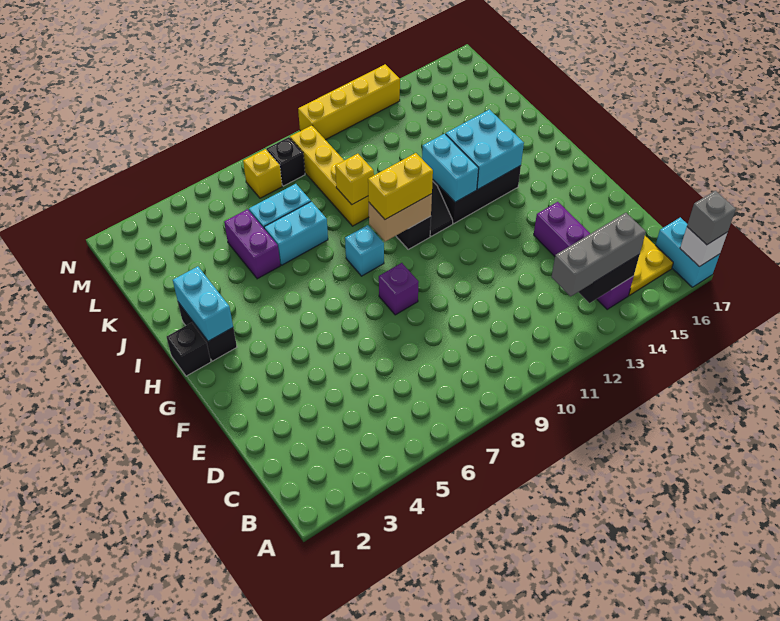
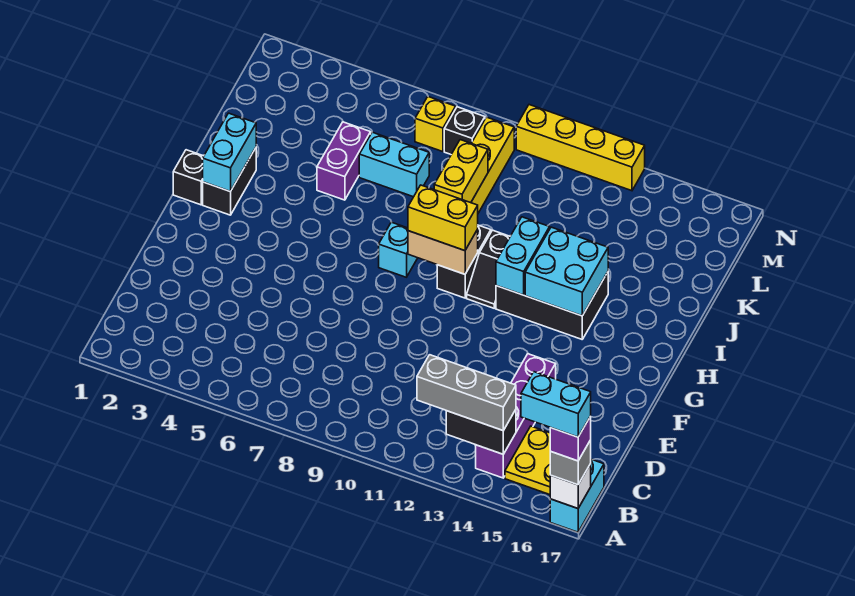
purple brick F8 level 1 -> purple brick A17 level 4
cyan brick J6:J7 level 1 -> cyan brick A16:A17 level 5
yellow brick J9 level 2 -> yellow brick J9:K9 level 2

